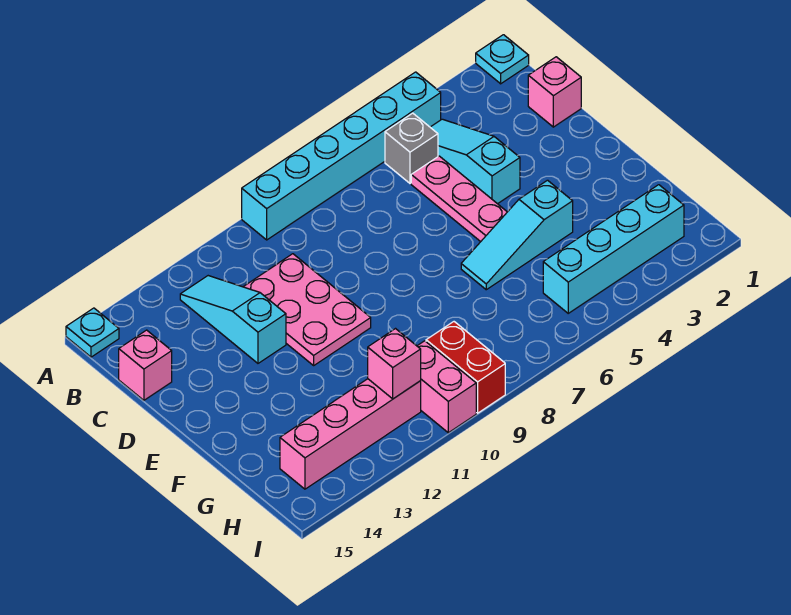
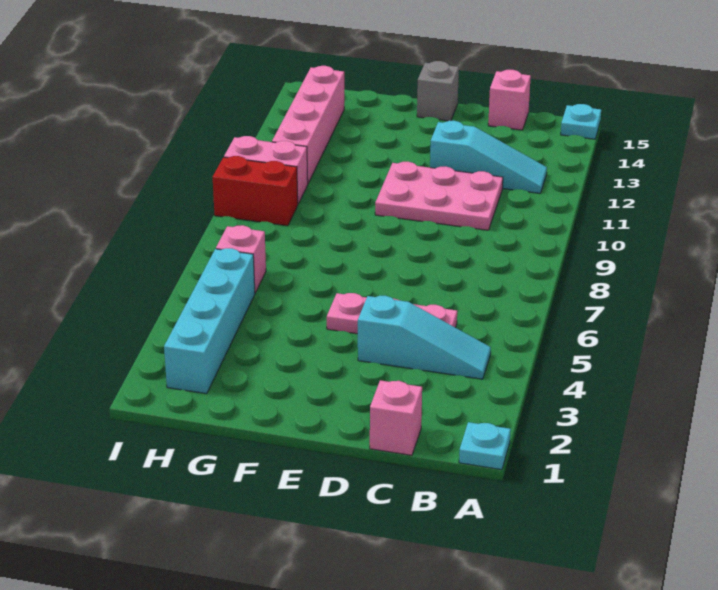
cyan brick A4:A9 level 1 -> none
grey brick B5 level 1 -> grey brick E15 level 1
cyan slope F4:F6 level 1 top 4 -> none
pink brick H11 level 2 -> pink brick H6 level 1

